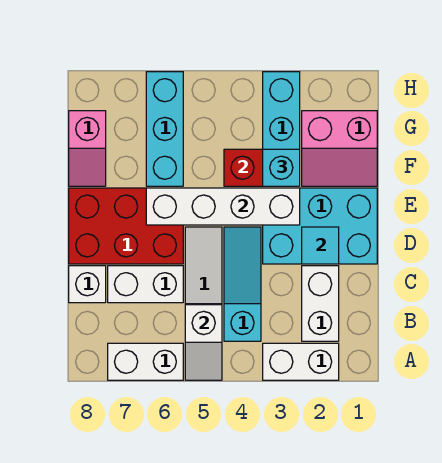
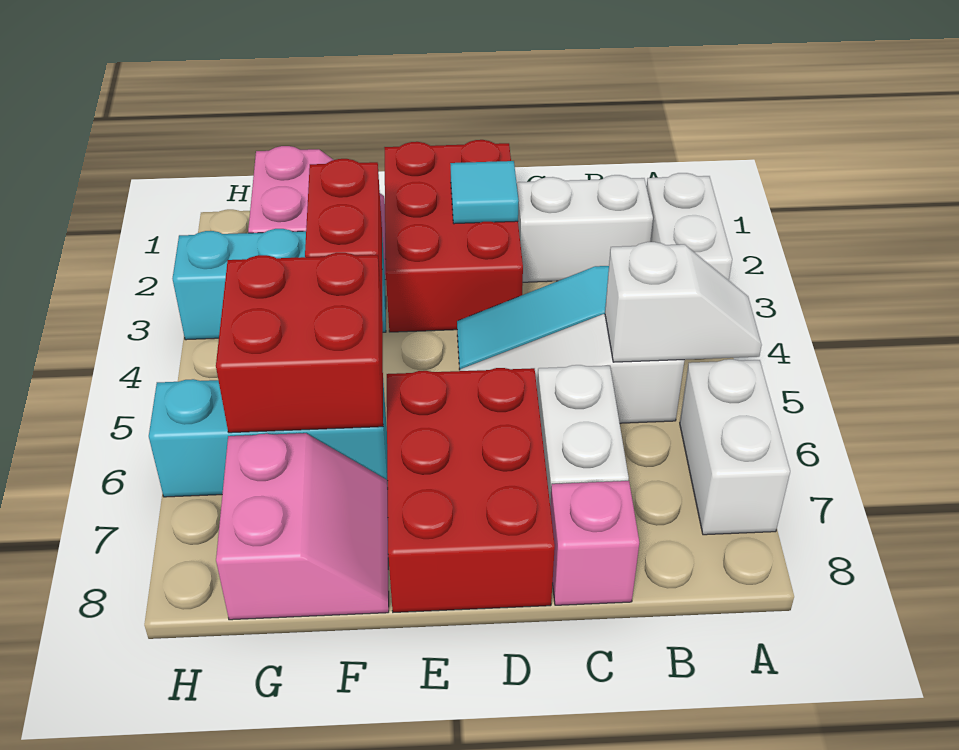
white brick C8 level 1 -> pink brick C8 level 1
cyan brick D1:E3 level 1 -> red brick D1:E3 level 1
white brick E3:E6 level 2 -> none
cyan brick F3 level 3 -> none
none -> red brick F5:G6 level 2
pink slope F8:G8 level 1 top G -> pink slope F7:G8 level 1 top G

